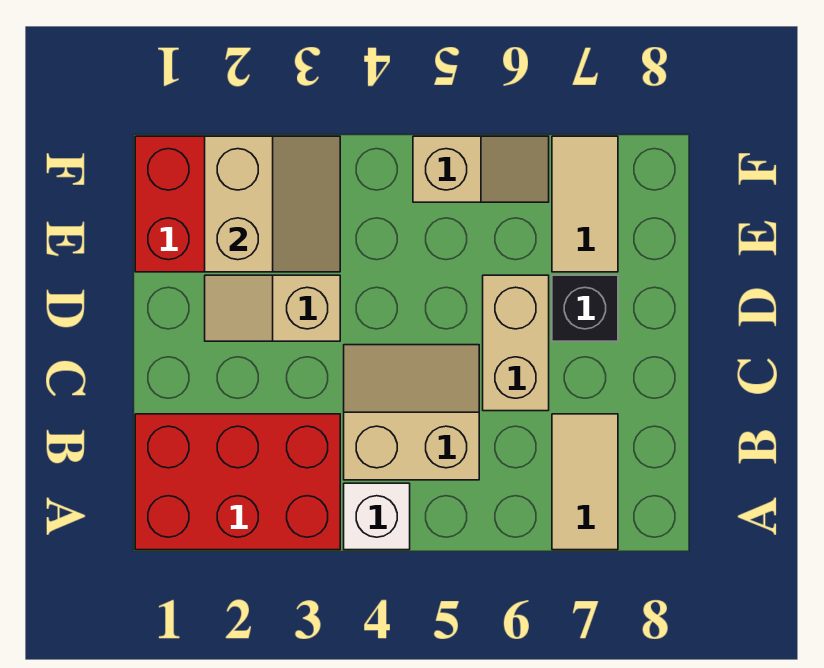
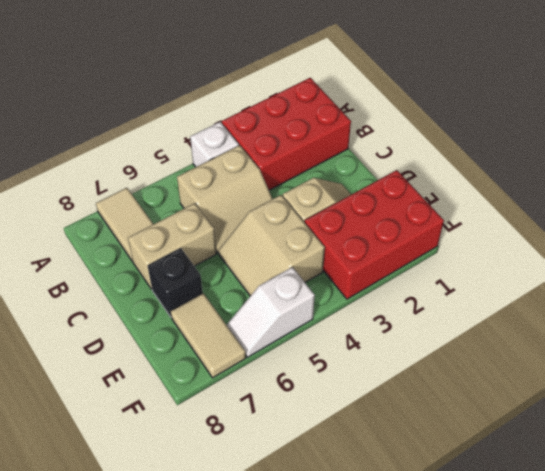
tan brick C6:D6 level 1 -> tan brick C6:C7 level 1
tan slope E2:F3 level 2 top 2 -> tan slope D4:E5 level 1 top 4
tan slope F5:F6 level 1 top 5 -> white slope F5:F6 level 1 top 5

